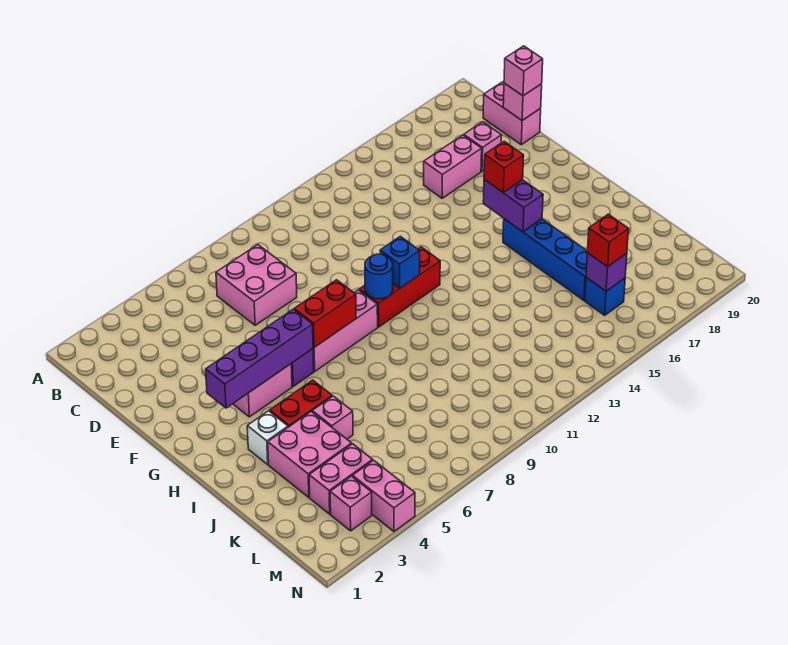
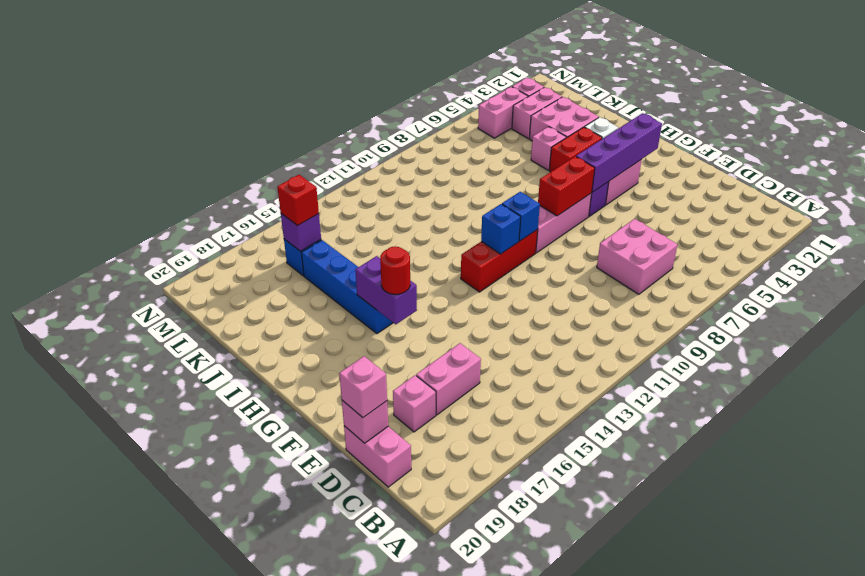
blue round brick G10 level 2 -> blue brick G10 level 2
red brick G16 level 3 -> red round brick G16 level 3
pink brick M4:N4 level 1 -> pink brick M4:M5 level 1

